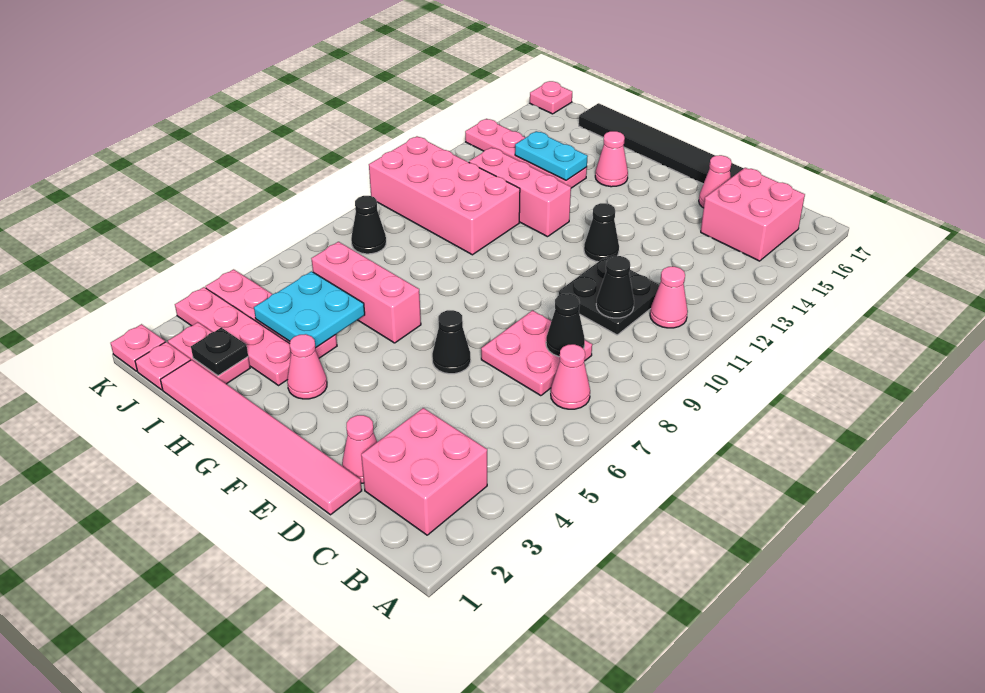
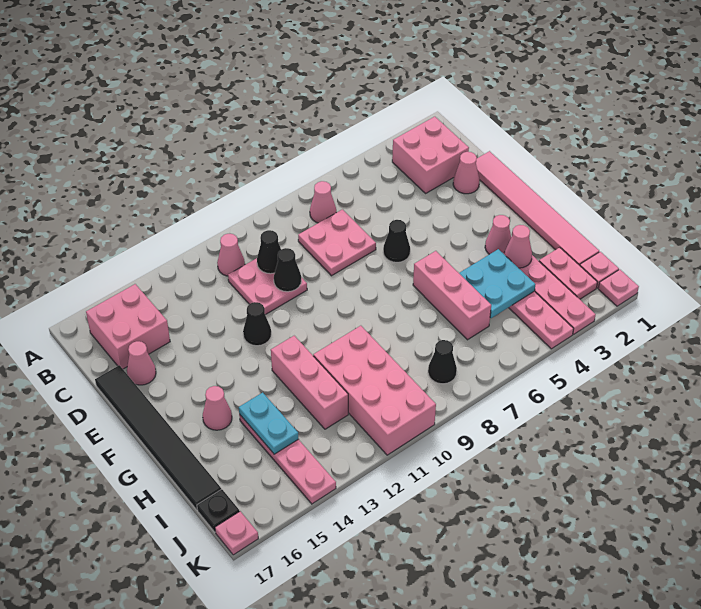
black cone C8 level 2 -> black cone D10 level 2
black plate C10:D11 level 1 -> pink plate C10:D11 level 1
none -> pink cone H3 level 2
black plate I2 level 2 -> black plate J17 level 1

